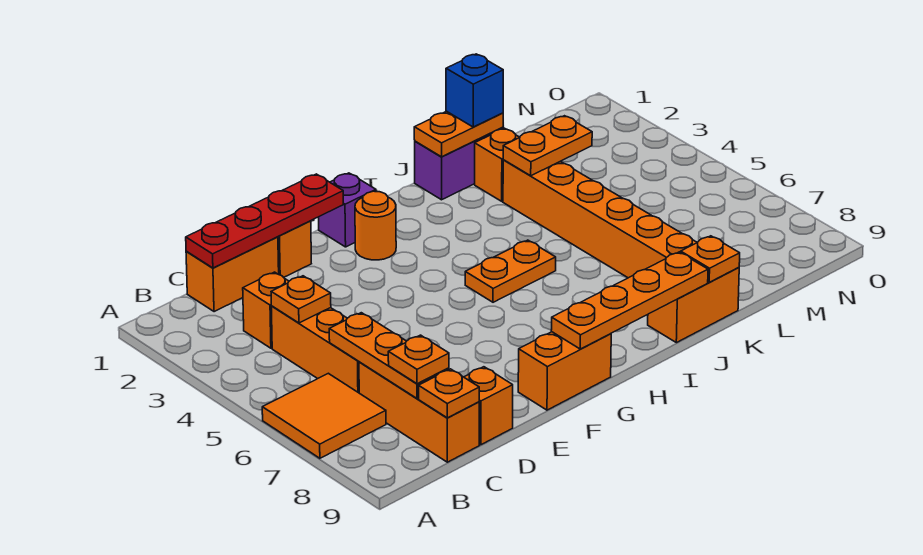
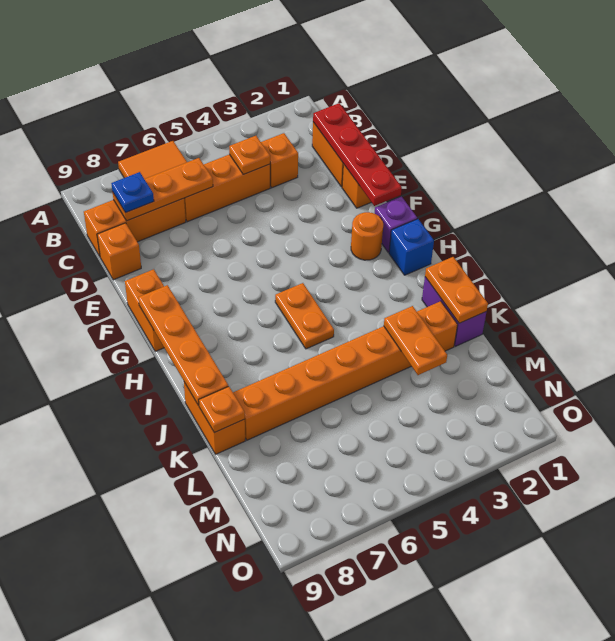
orange plate C8 level 3 -> blue plate C8 level 3
orange plate C9 level 2 -> none
blue brick K1 level 3 -> blue brick H1 level 1

